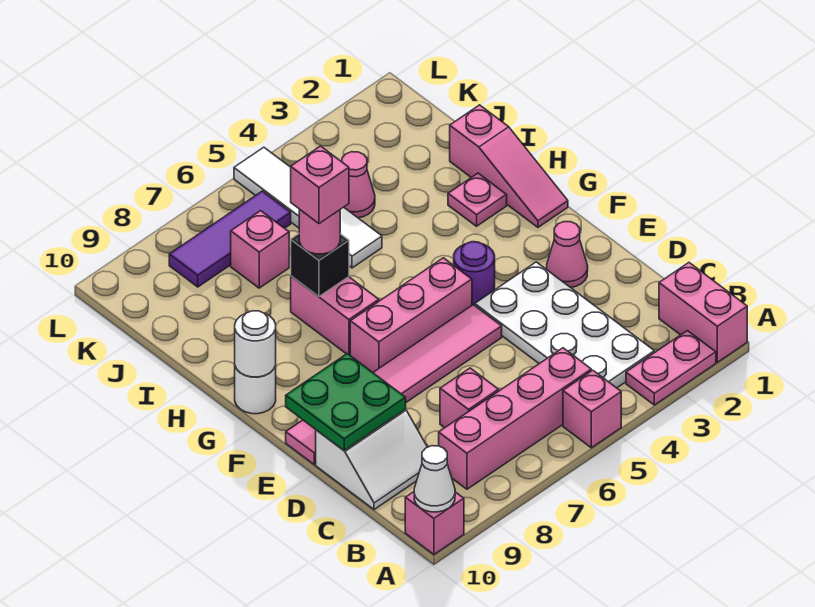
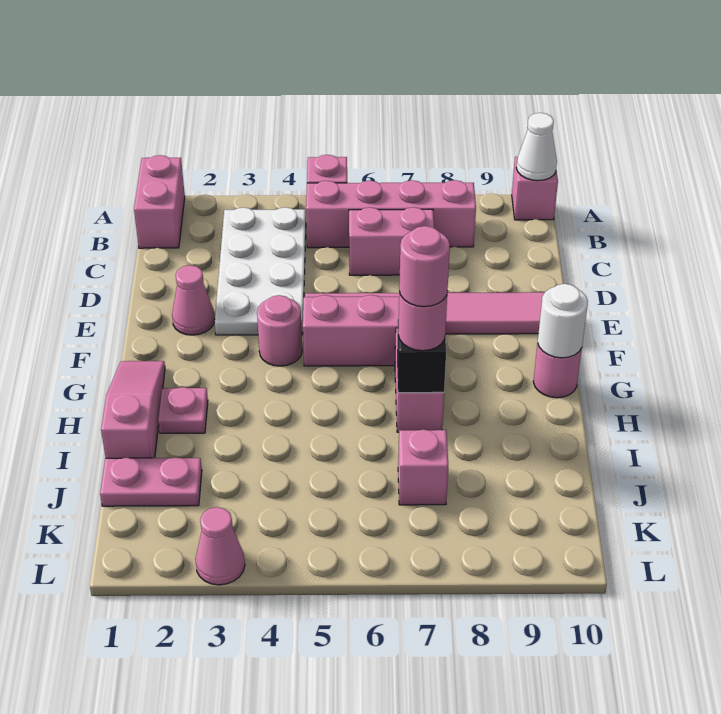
pink plate A2:A3 level 1 -> pink plate J1:J2 level 1
pink brick C7 level 1 -> pink brick C6:C7 level 1
white slope C9:D10 level 1 top D -> none
green plate D9:E10 level 2 -> none
purple round brick F4 level 1 -> pink round brick F4 level 1
white round brick G10 level 1 -> pink round brick G10 level 1
pink brick H7 level 4 -> pink round brick H7 level 4
white tile I5:L5 level 1 -> none
pink cone J4 level 1 -> pink cone L3 level 1
purple tile K6:K8 level 1 -> none

